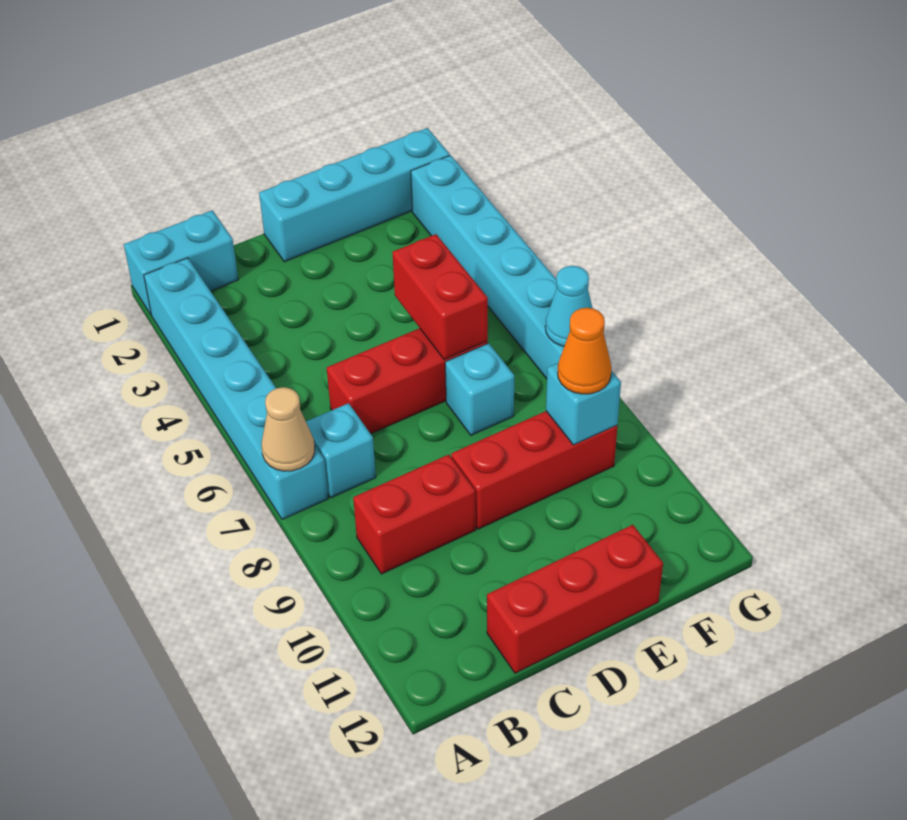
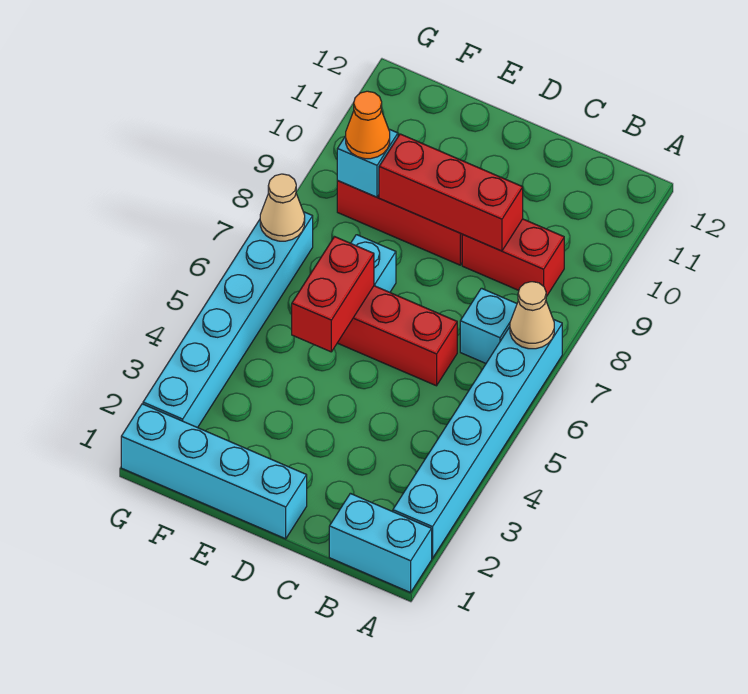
red brick C12:E12 level 1 -> red brick C9:E9 level 2
cyan cone G7 level 2 -> tan cone G7 level 2

